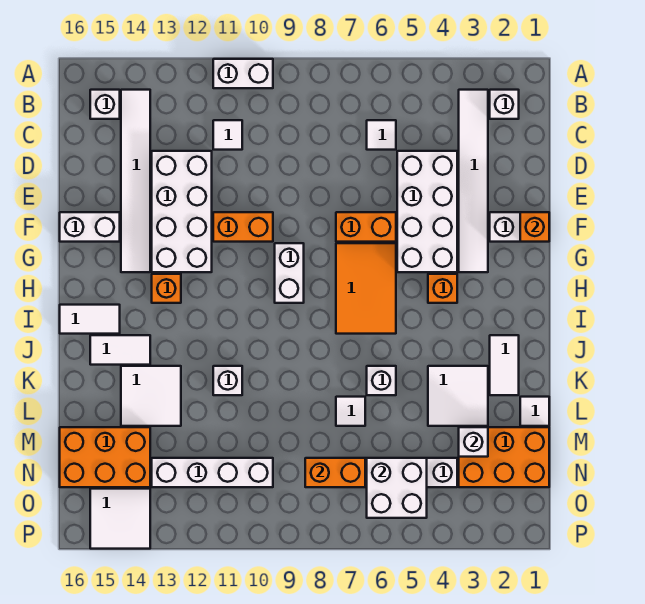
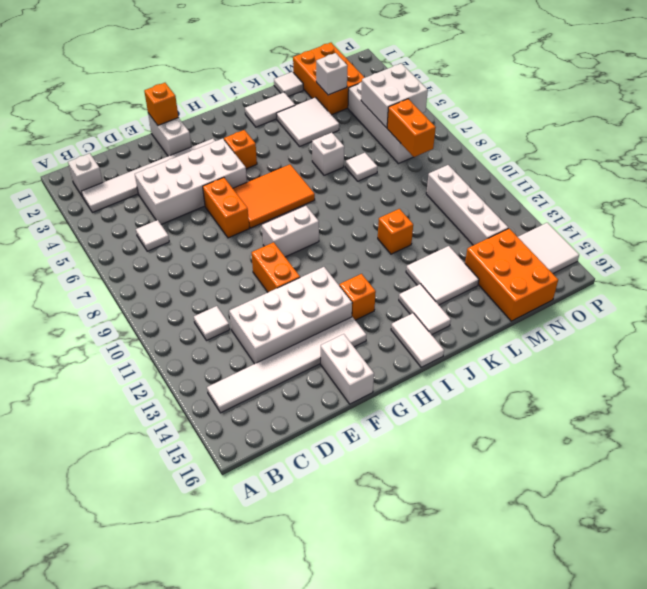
white brick A10:A11 level 1 -> none
white brick B15 level 1 -> none
white brick K11 level 1 -> orange brick K11 level 1

